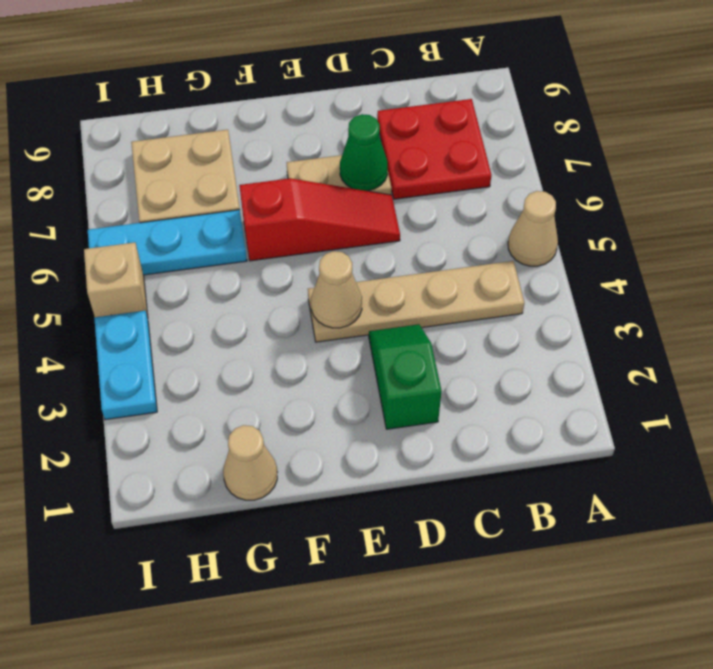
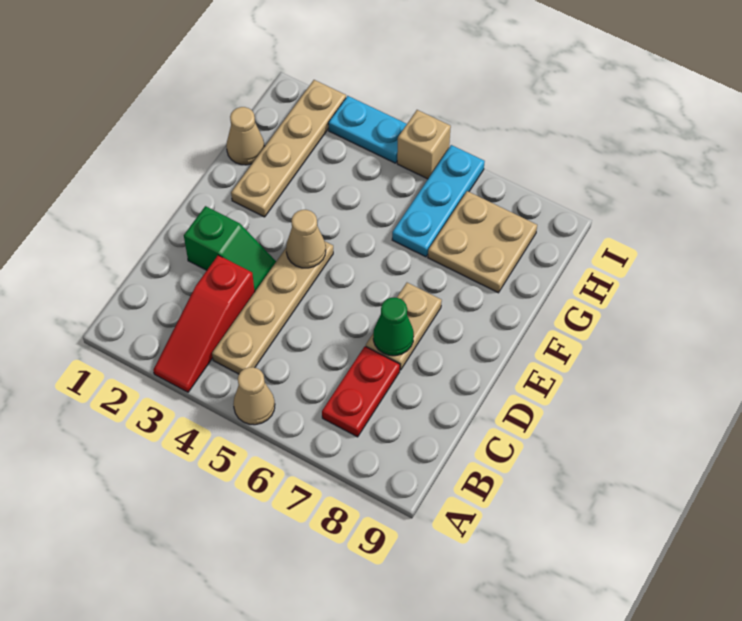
red plate B7:C8 level 1 -> red plate B7:C7 level 1
red slope D6:F6 level 1 top F -> red slope A3:C3 level 1 top C
none -> tan plate F2:I2 level 1

